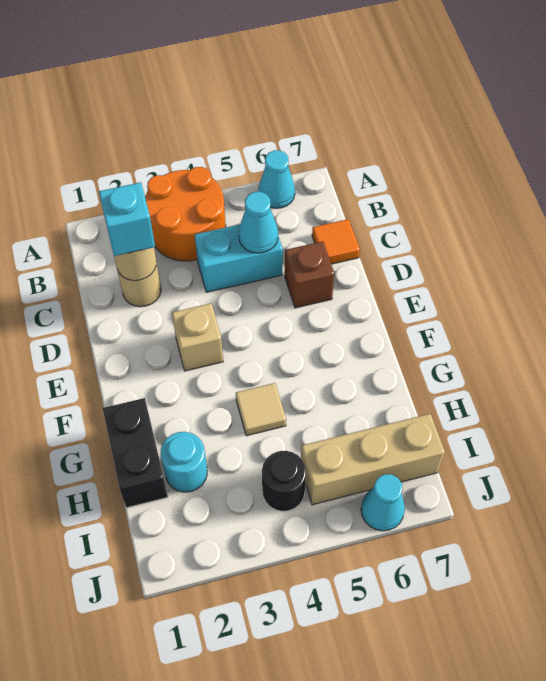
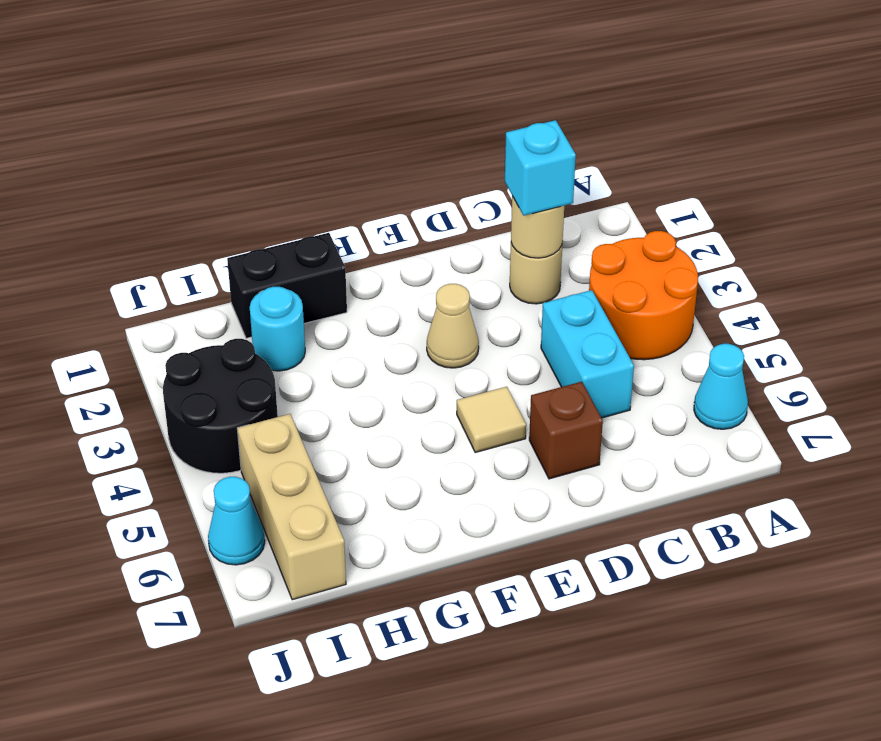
cyan cone C5 level 2 -> none
orange tile C7 level 1 -> none
tan brick E3 level 1 -> tan cone E3 level 1
tan tile G4 level 1 -> tan tile E5 level 1
black round brick I4 level 1 -> black round brick I3:J4 level 1

